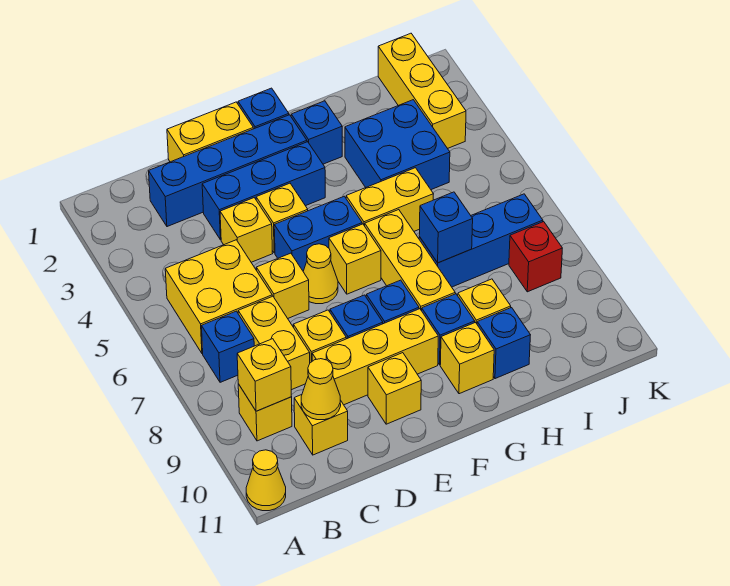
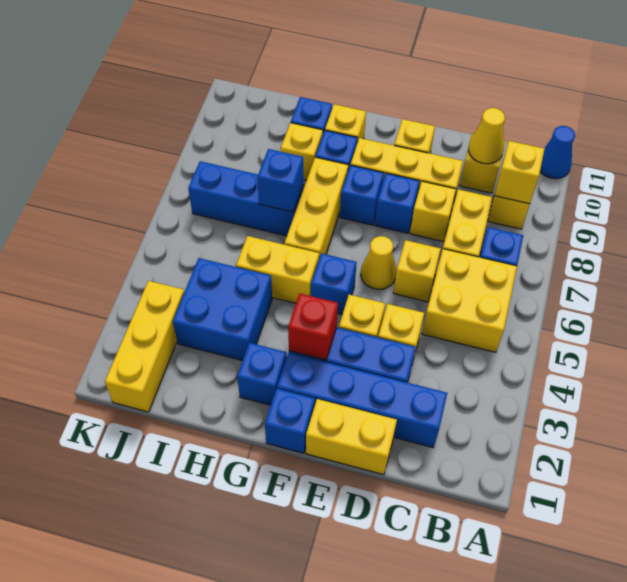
yellow cone A11 level 1 -> blue cone A11 level 1
blue brick E5:F5 level 1 -> blue brick F5 level 1
yellow brick F6 level 1 -> none
red brick J8 level 1 -> red brick F3 level 2

